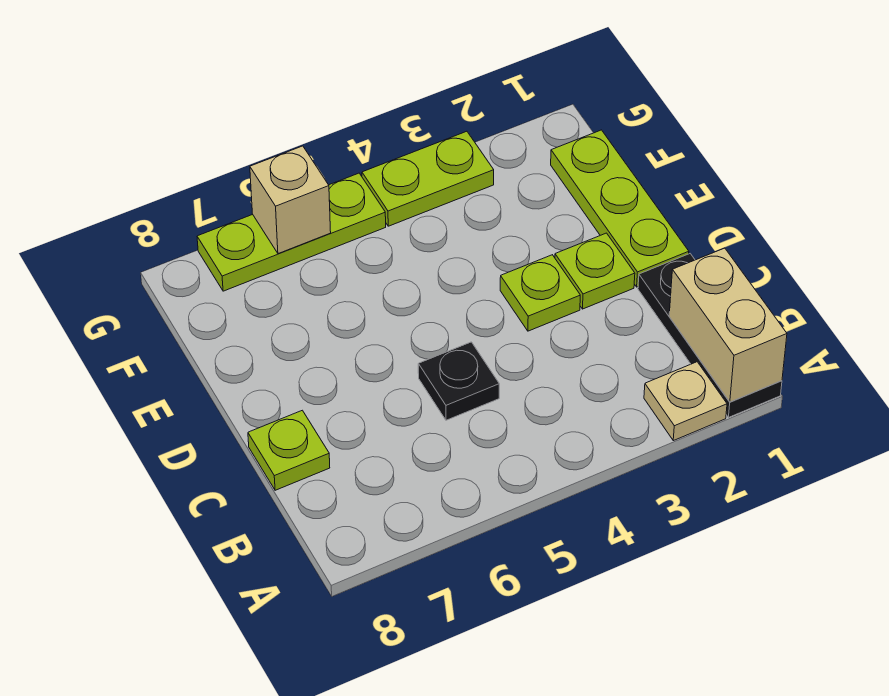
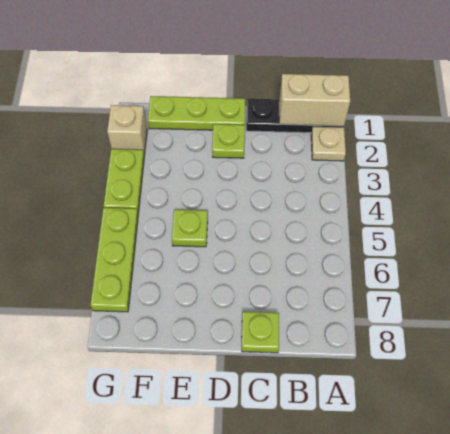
black plate C5 level 1 -> none
lime plate D3 level 1 -> lime plate E5 level 1
tan brick G6 level 2 -> tan brick G2 level 1

